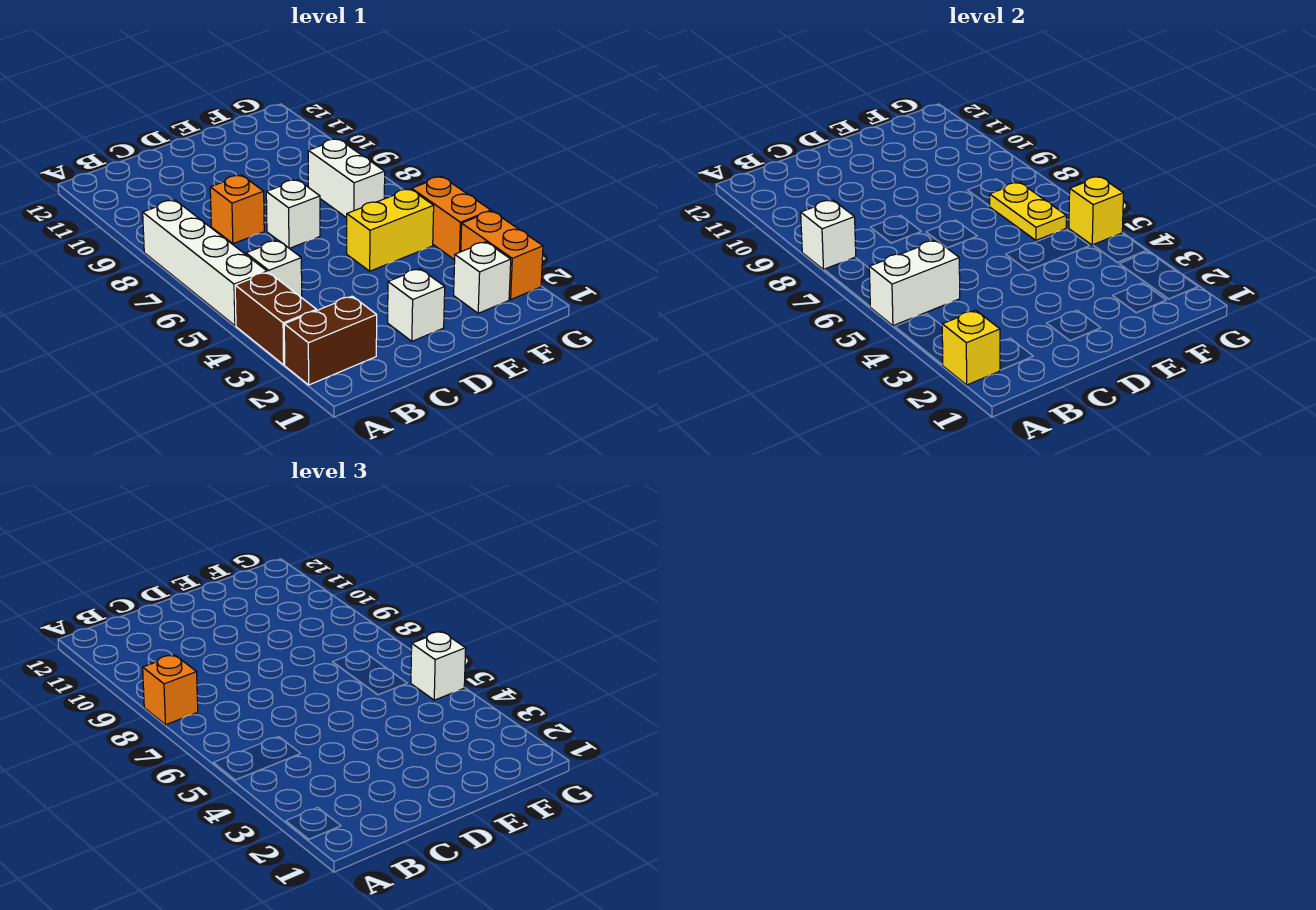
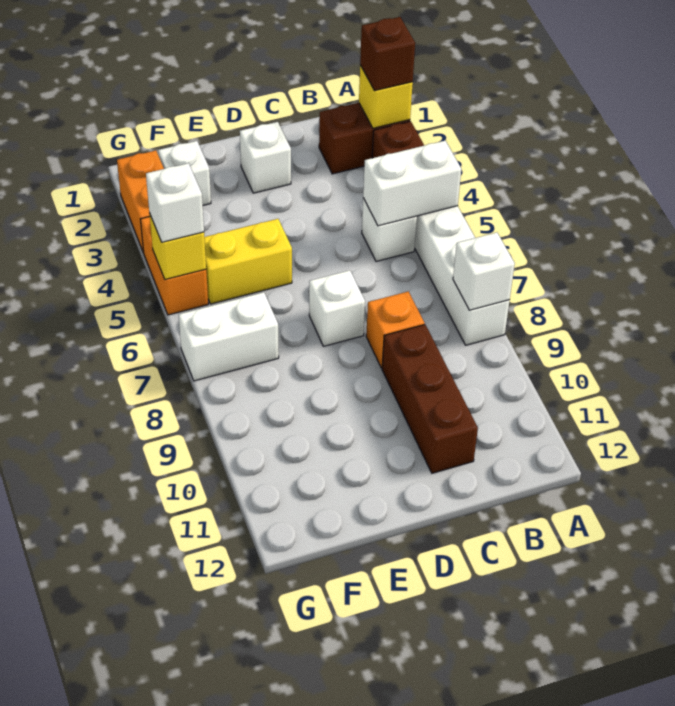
none -> brown brick A2 level 3
orange brick A8 level 3 -> none
none -> brown brick C9:C11 level 1
yellow plate F6:F7 level 2 -> none
white brick F7:F8 level 1 -> white brick F7:G7 level 1

